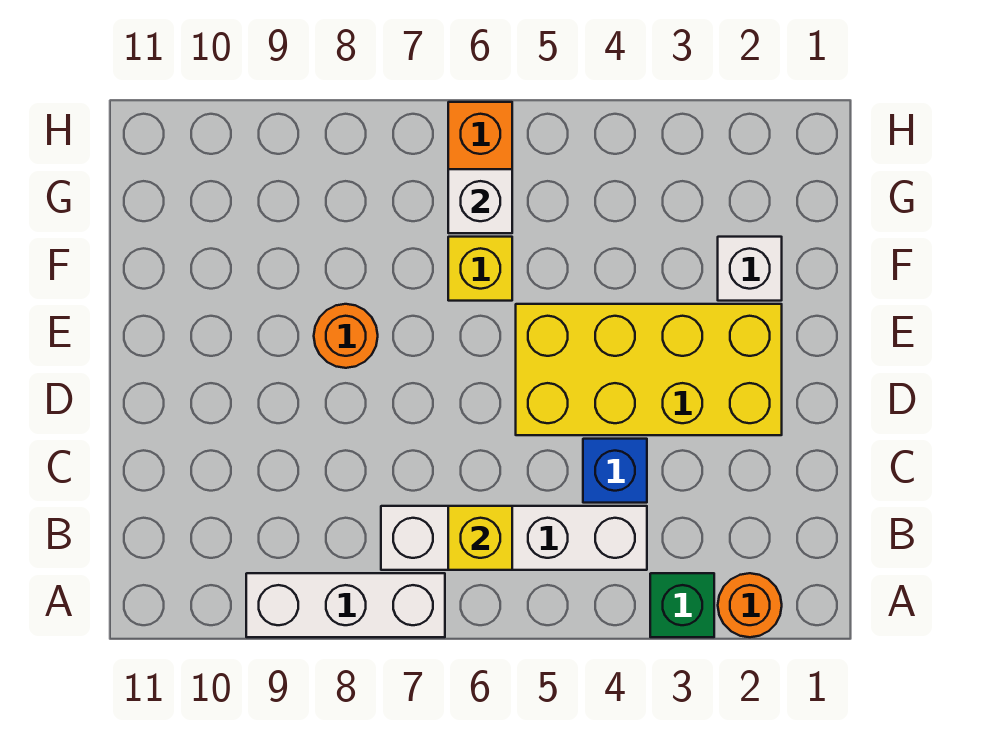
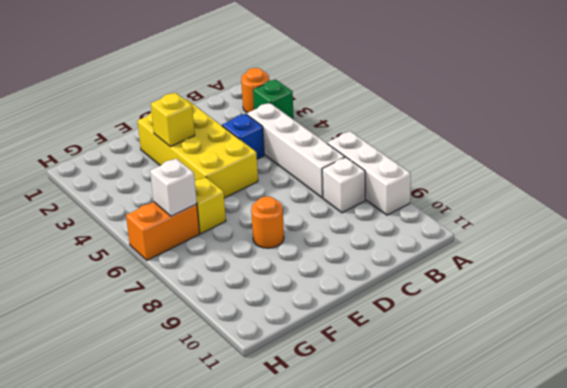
yellow brick B6 level 2 -> yellow brick E3 level 2
white brick F2 level 1 -> white brick B8 level 1

